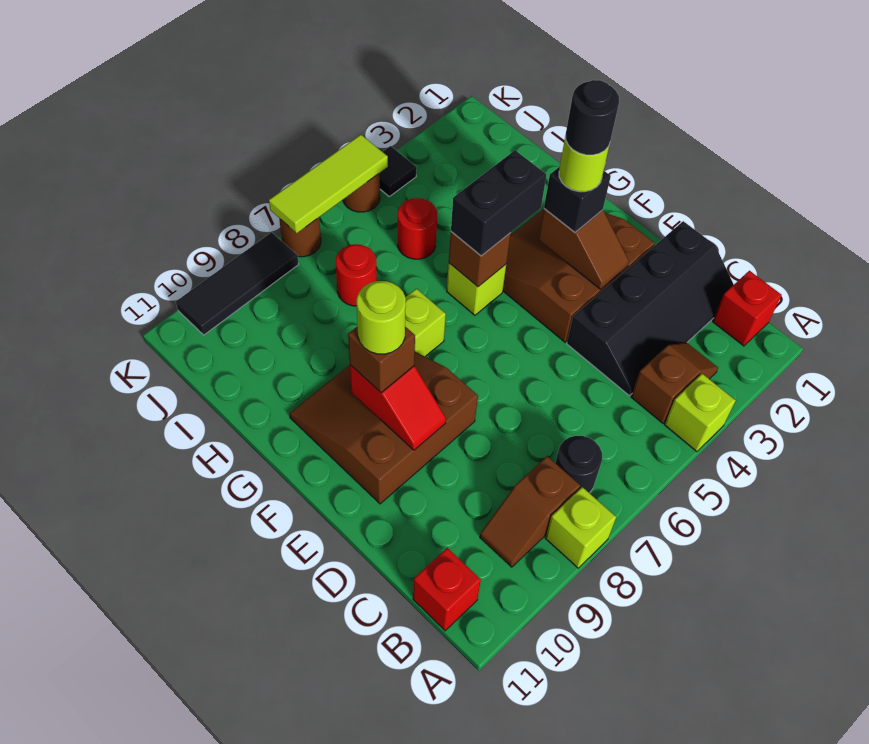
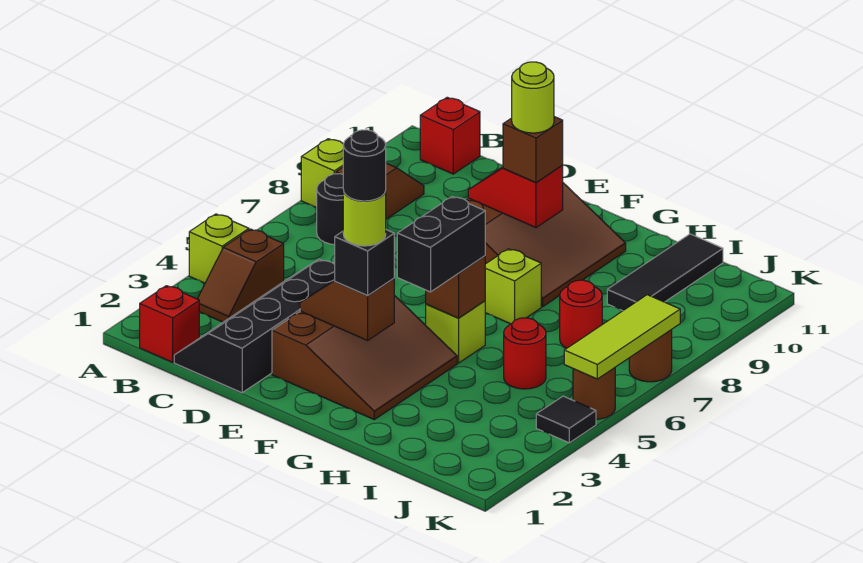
black tile K8:K10 level 1 -> black tile I9:I11 level 1

